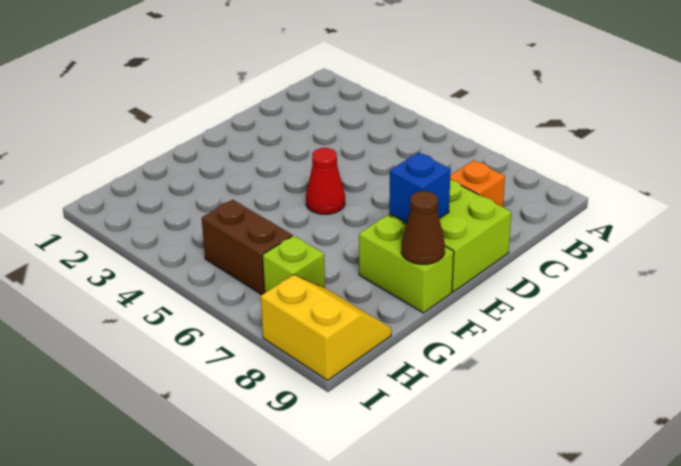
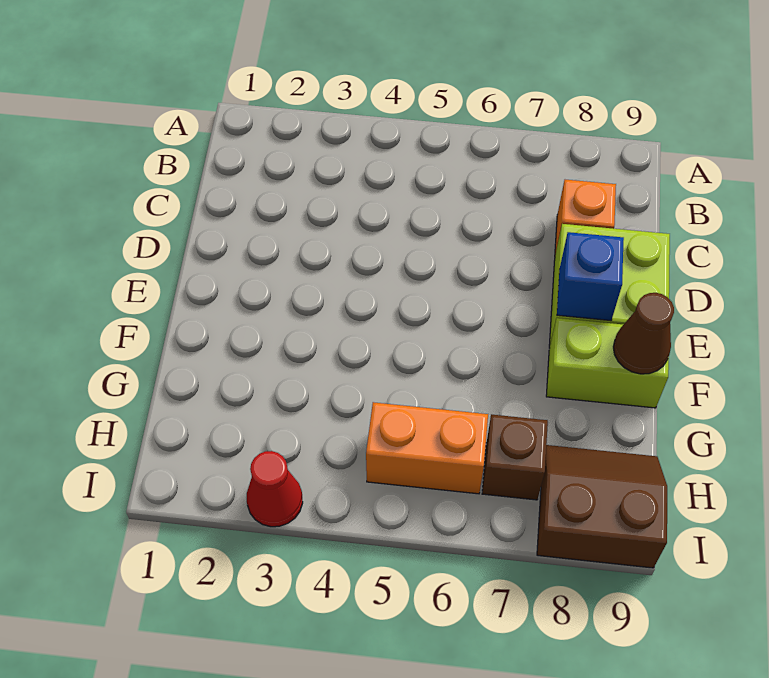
red cone E5 level 1 -> red cone I3 level 1
brown brick H5:H6 level 1 -> orange brick H5:H6 level 1
lime brick H7 level 1 -> brown brick H7 level 1
yellow slope H8:I9 level 1 top I -> brown slope H8:I9 level 1 top I

